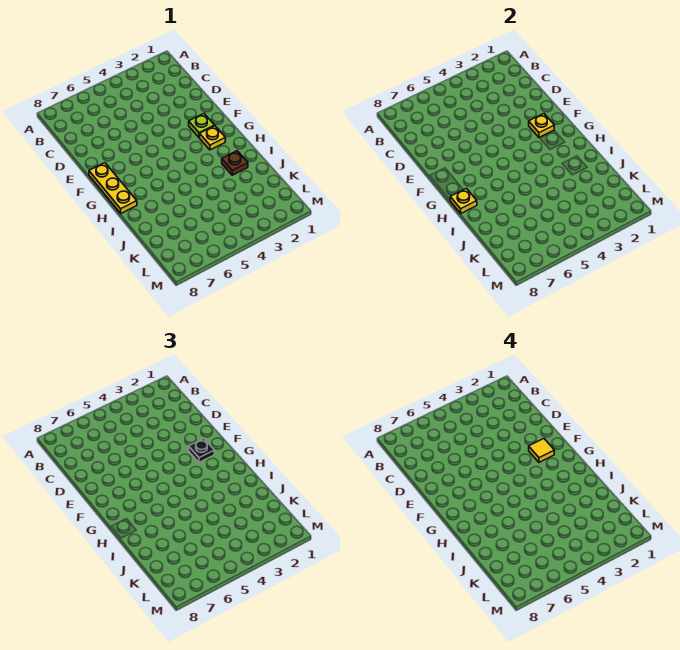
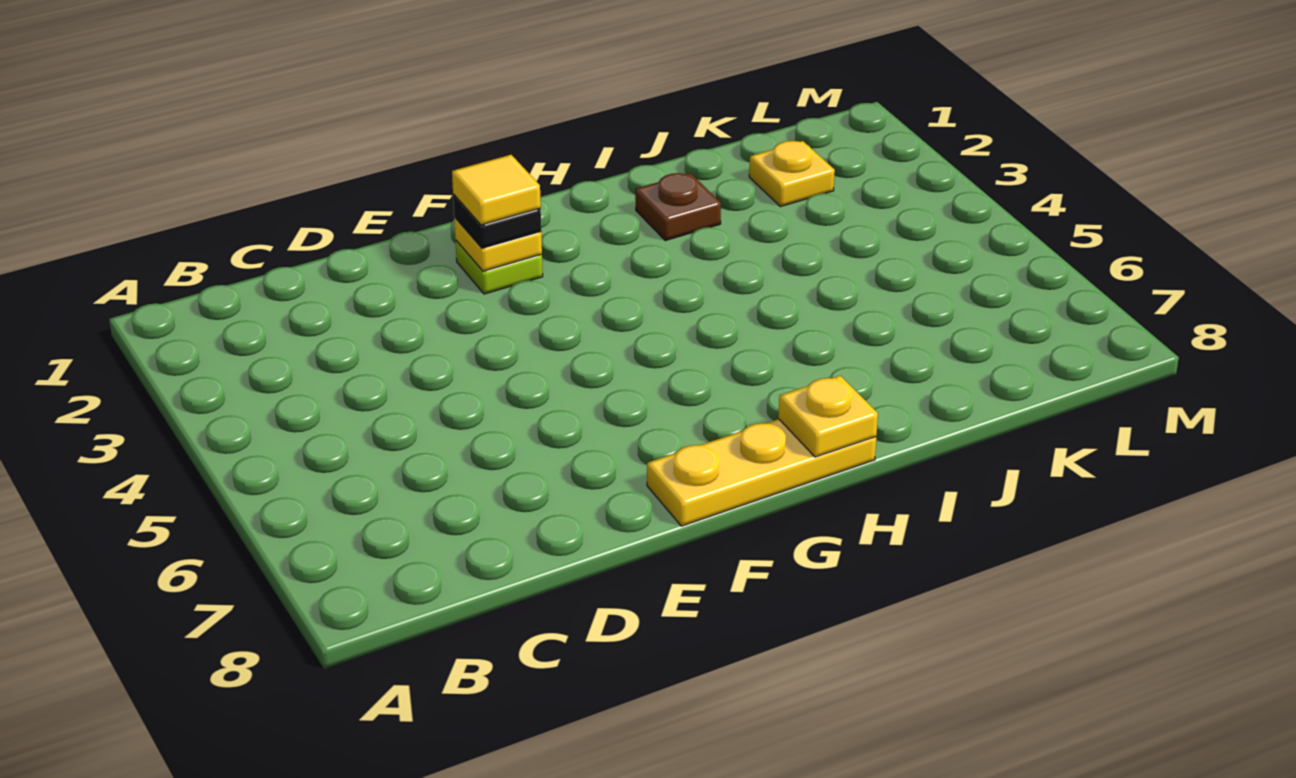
yellow plate G2 level 1 -> yellow plate K2 level 1

